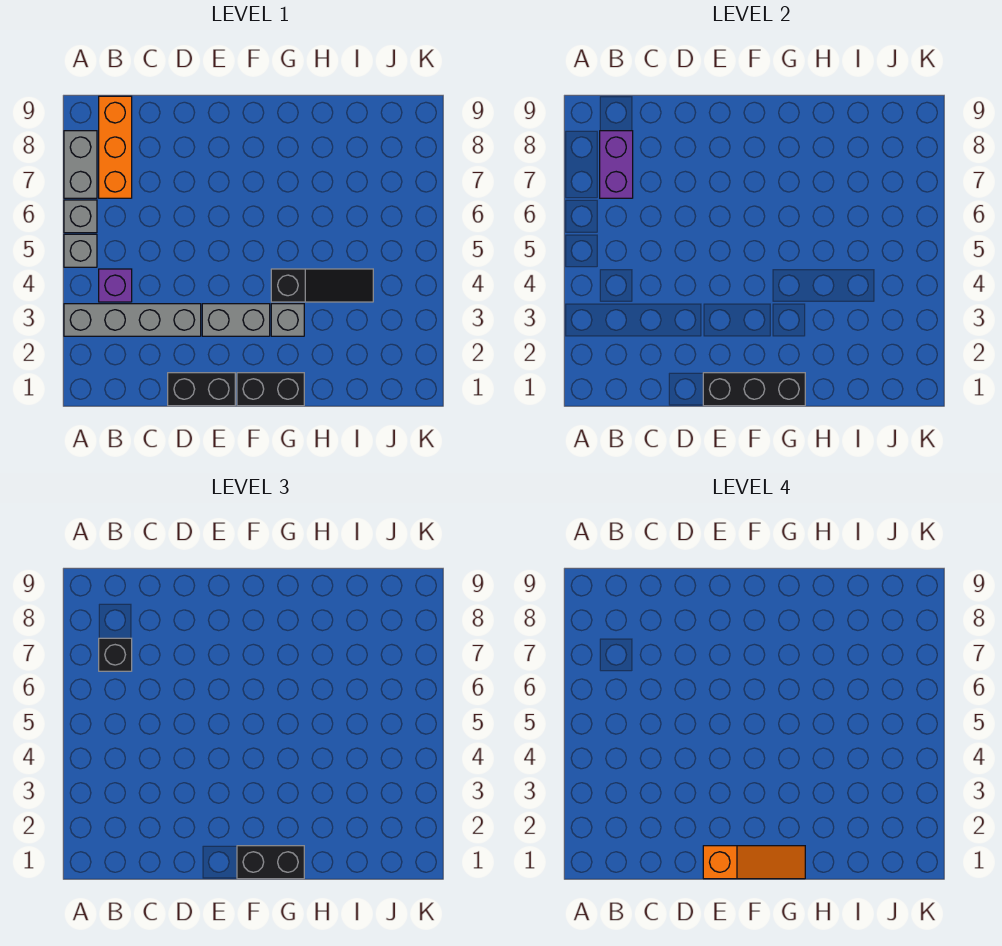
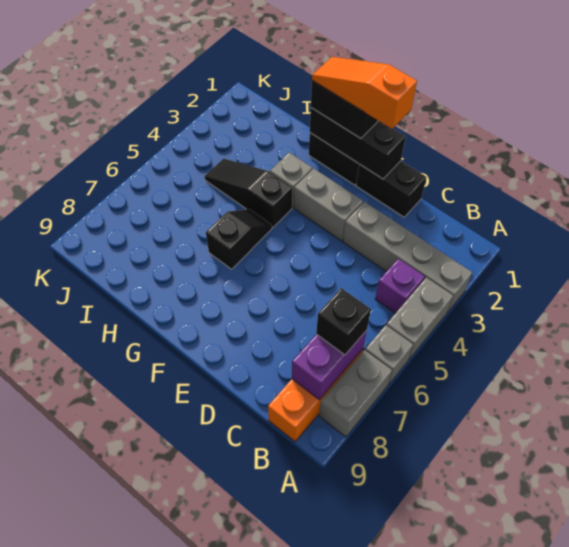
grey brick A5 level 1 -> grey brick A4:A5 level 1
none -> black slope G5:G6 level 1 top 6

